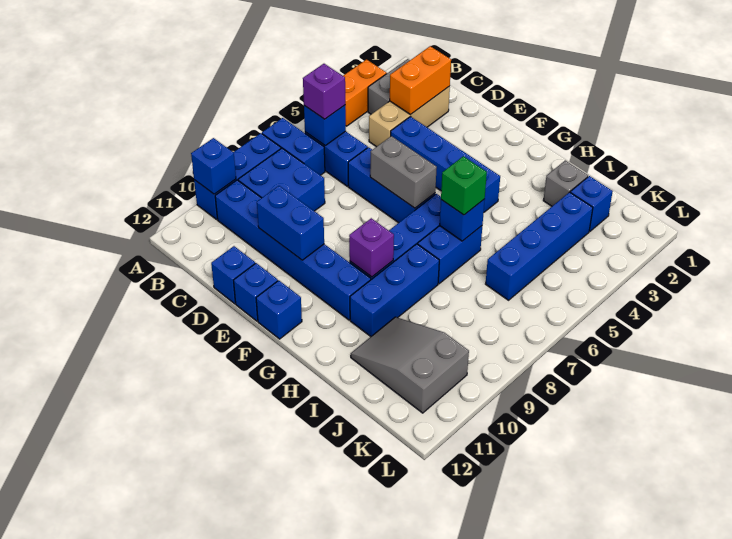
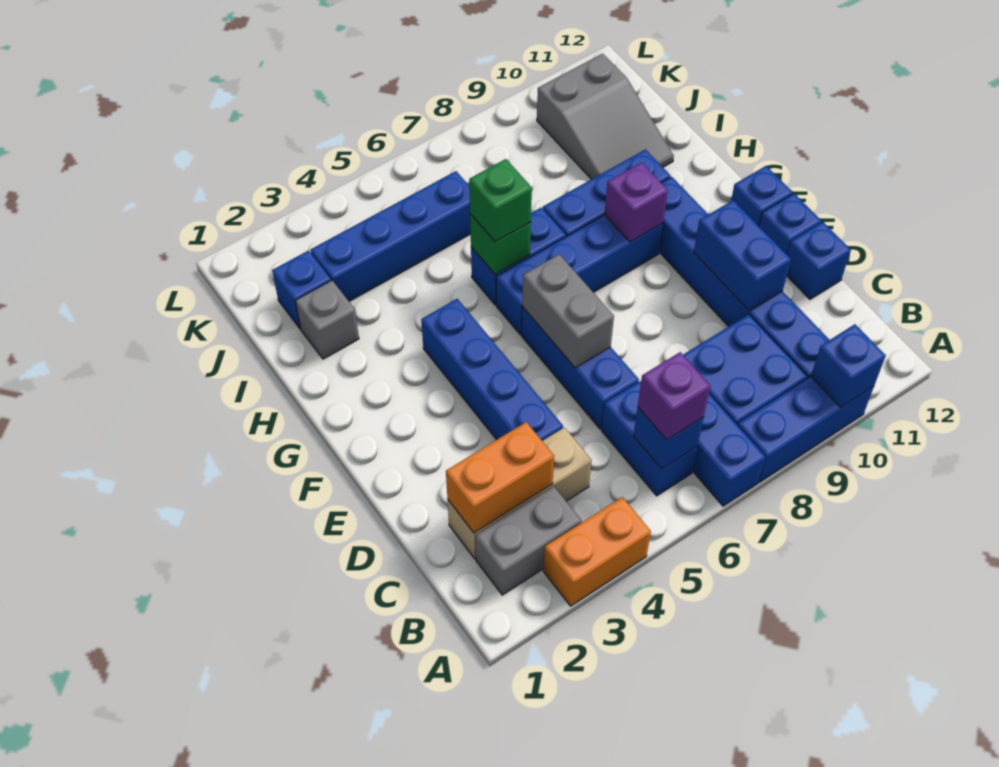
blue brick H6 level 2 -> green brick H6 level 2

